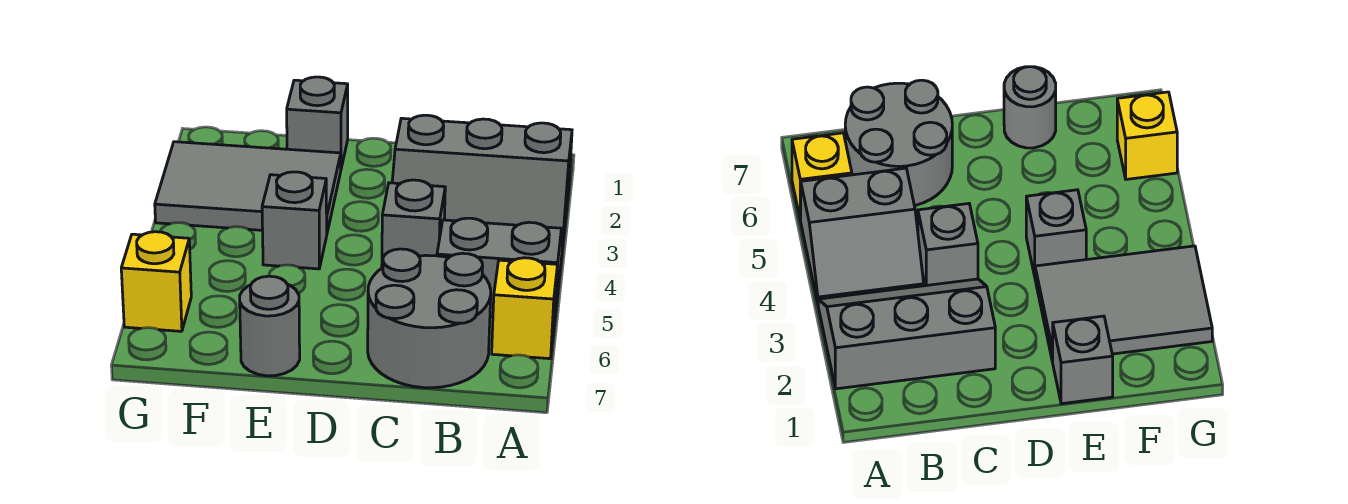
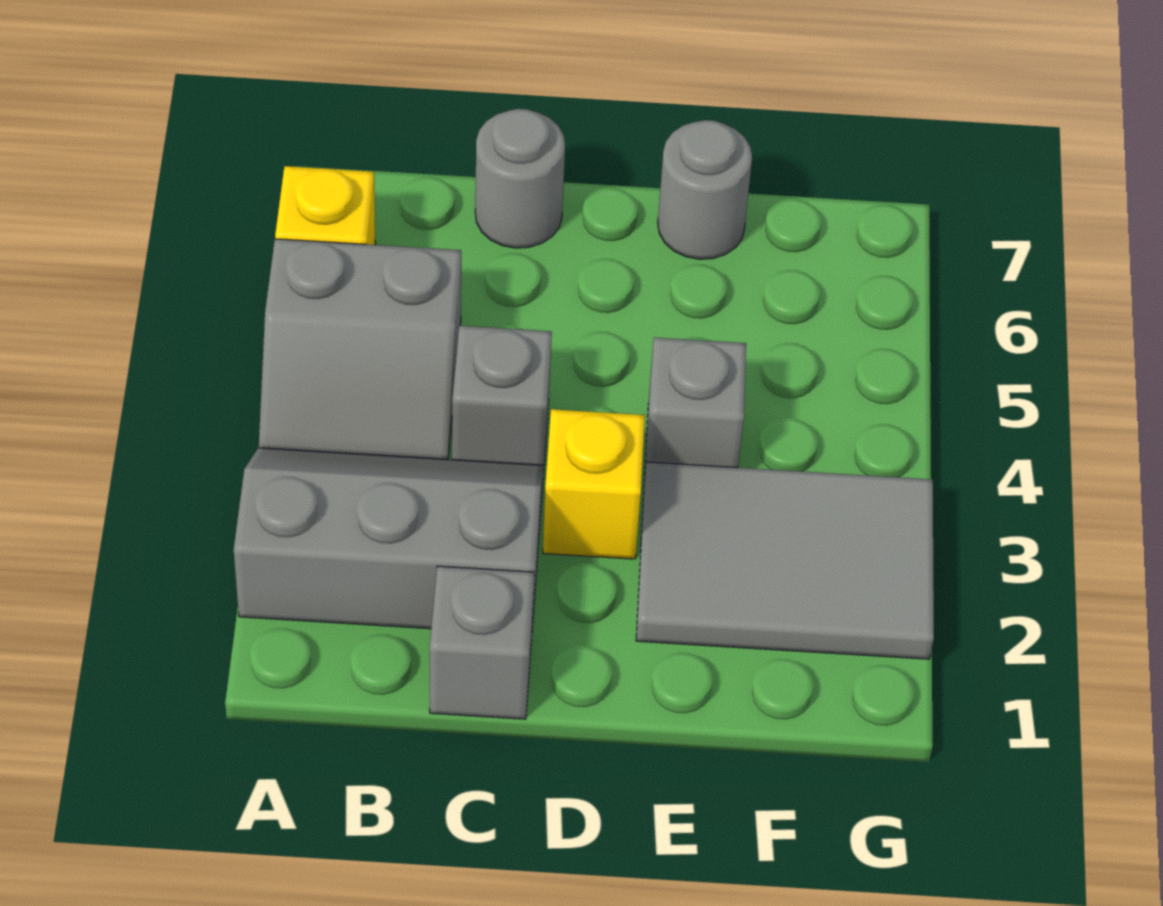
grey round brick B6:C7 level 1 -> grey round brick C7 level 1
grey brick E1 level 1 -> grey brick C1 level 1
yellow brick G6 level 1 -> yellow brick D3 level 1

